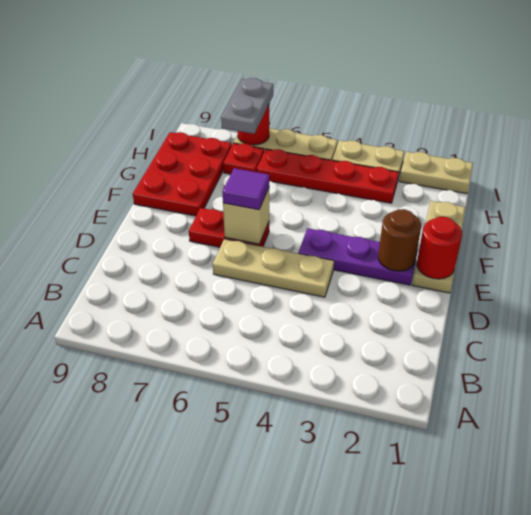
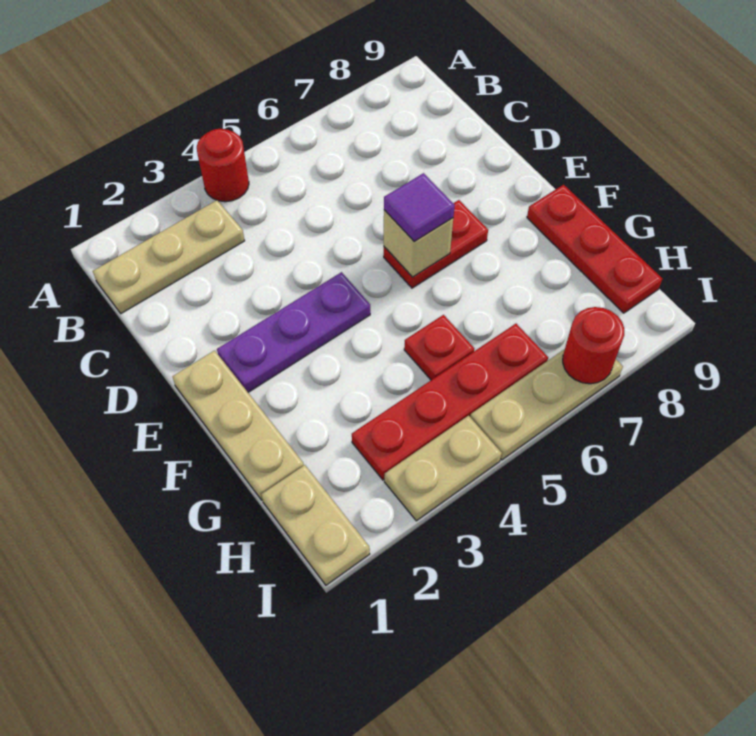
tan plate D4:D6 level 1 -> tan plate B1:B3 level 1
red round brick E1 level 2 -> red round brick A4 level 1
brown round brick E2 level 2 -> none
red plate F8:H9 level 1 -> red plate F9:H9 level 1
red plate H7 level 1 -> red plate G5 level 1
grey plate H7:I7 level 3 -> none
tan plate I1:I2 level 1 -> tan plate H1:I1 level 1

